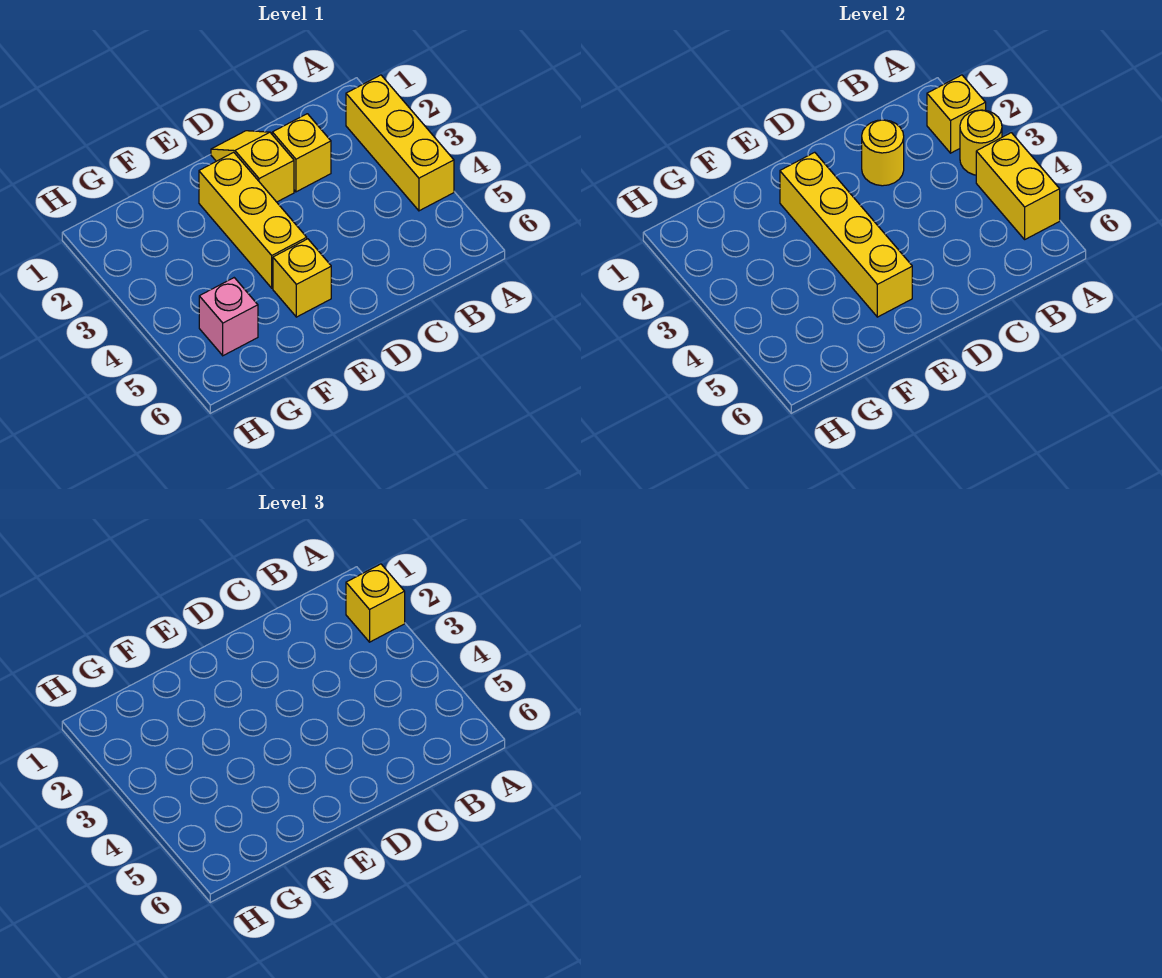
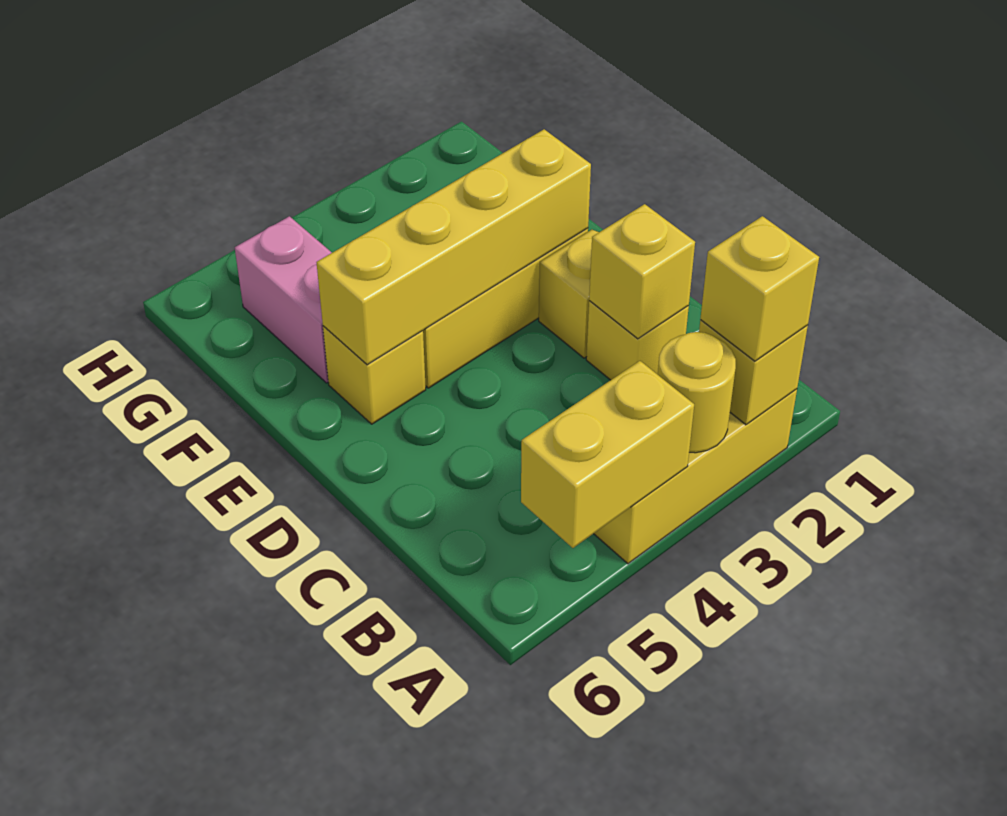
yellow round brick C2 level 2 -> yellow brick C2 level 2
pink brick G5 level 1 -> pink brick F5:G5 level 1

